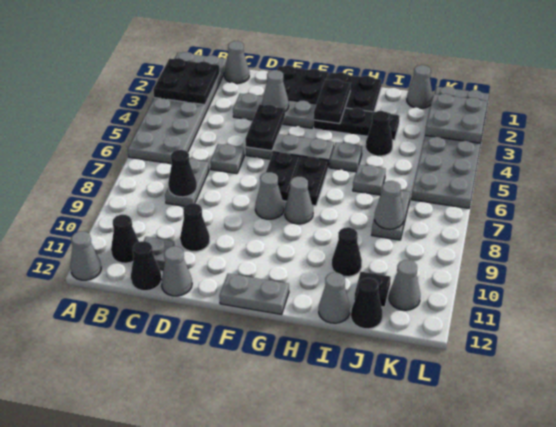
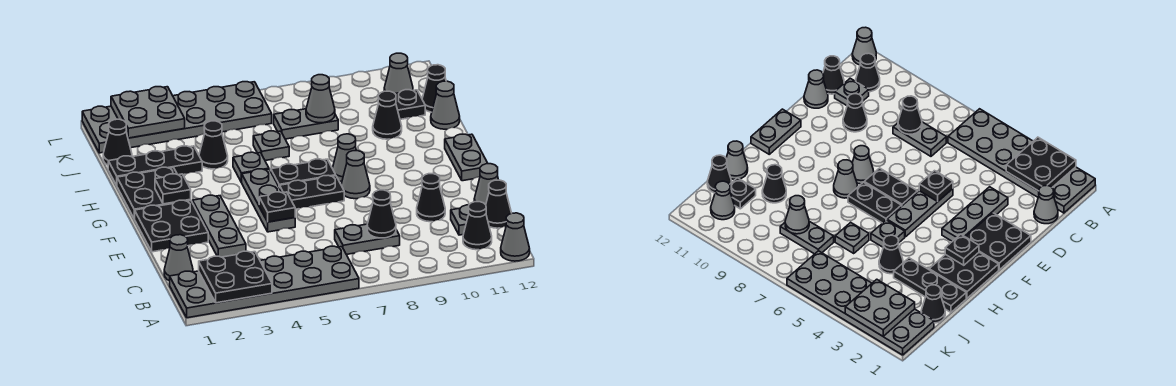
grey plate D6 level 1 -> none
grey cone E3 level 2 -> none
black plate E4:E5 level 2 -> black plate E5 level 2
black plate G2:G3 level 2 -> black plate G2 level 2
black plate G3:I3 level 1 -> black plate I1:I3 level 1
grey cone J1 level 1 -> black cone J1 level 1

